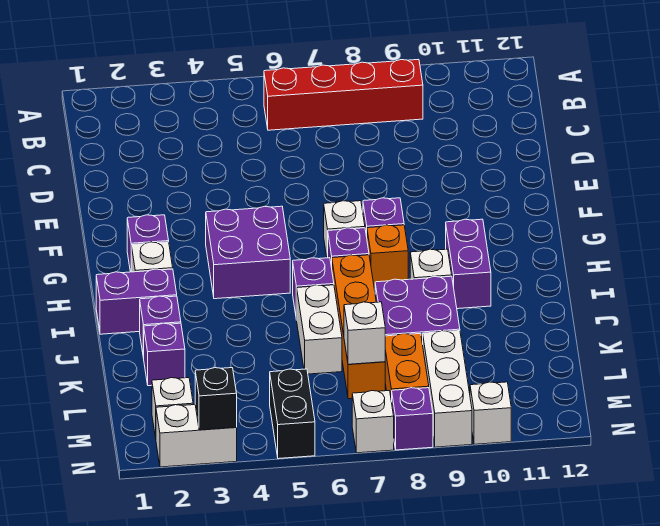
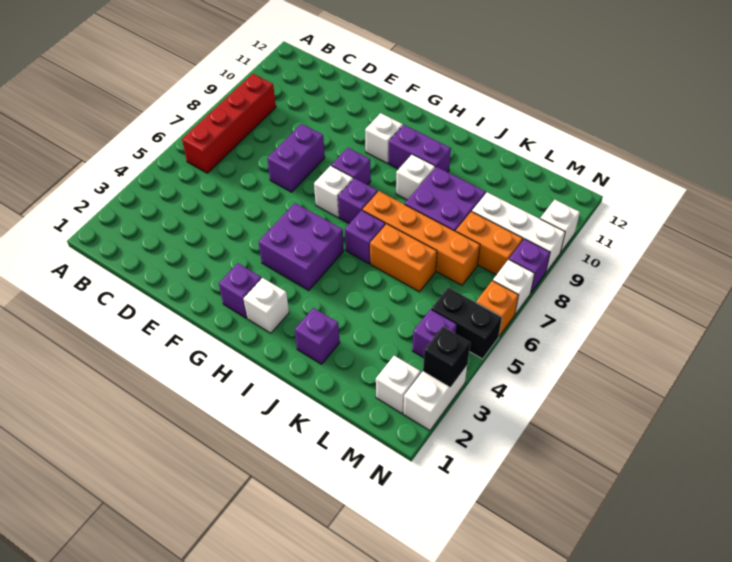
orange brick H8 level 1 -> orange brick N6 level 1
purple brick I1:I2 level 1 -> purple brick E7:E8 level 1
white brick J6:K6 level 1 -> orange brick J6:K6 level 1
purple brick K2 level 1 -> purple brick M4 level 1
white brick L7 level 2 -> white brick G10 level 1

